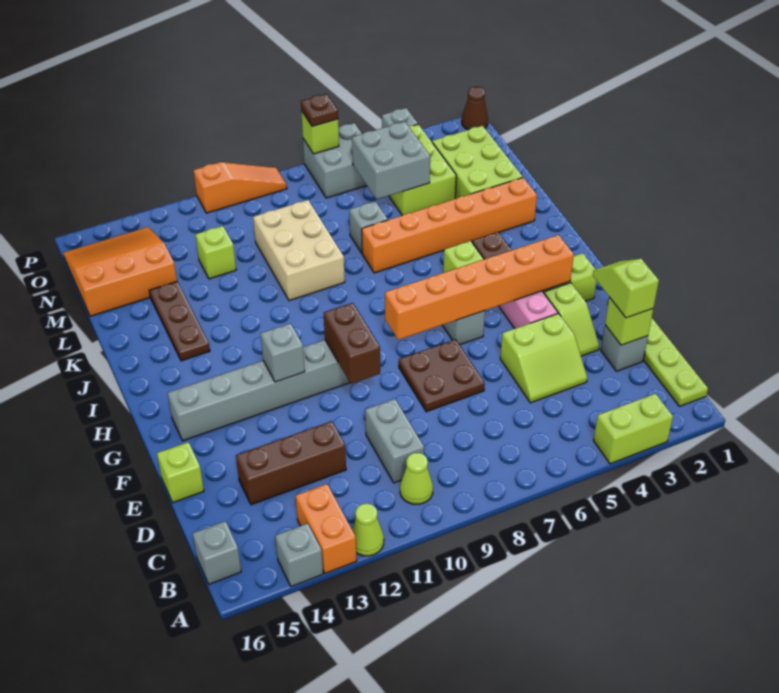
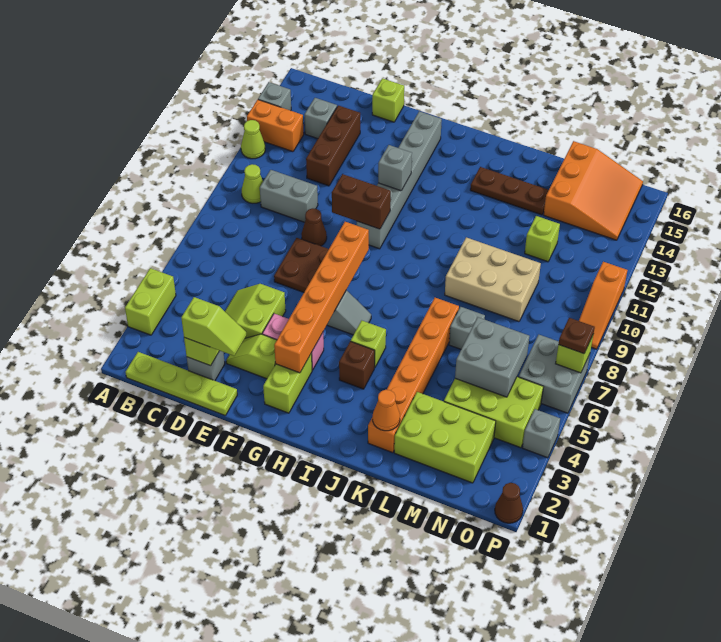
grey brick B16 level 1 -> grey brick C14 level 1
none -> brown cone E9 level 1
none -> orange cone K2 level 2

